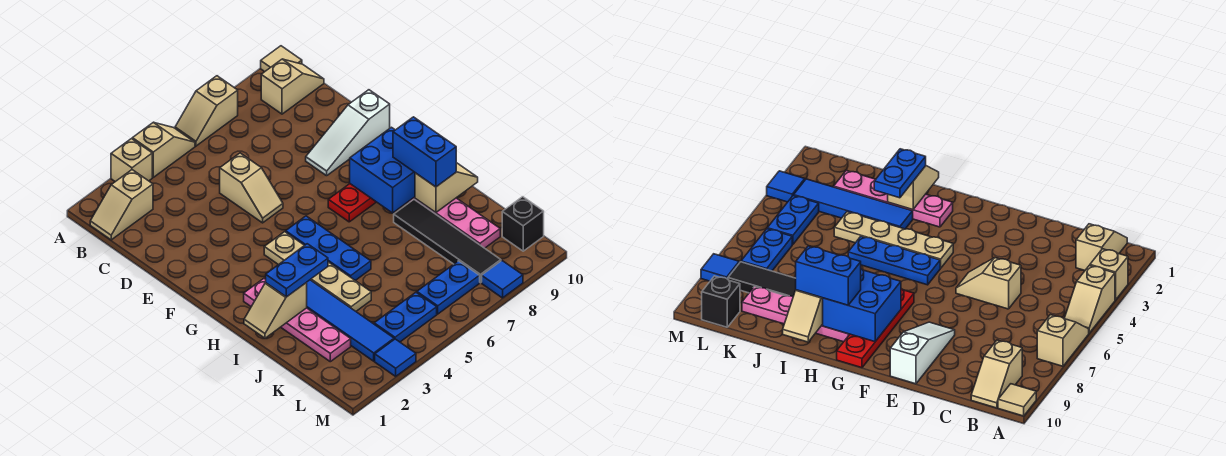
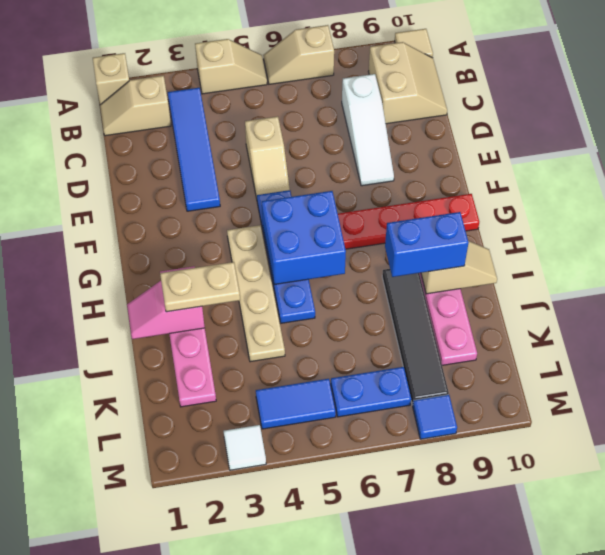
tan brick A3 level 1 -> tan brick A1 level 1
tan slope B9:B10 level 1 top 9 -> tan slope B9:C10 level 1 top 9
white slope E8:E10 level 1 top 10 -> white slope C8:E8 level 1 top C
blue plate G5:I5 level 1 -> blue plate F5:I5 level 1
blue brick G8:H9 level 2 -> blue brick G5:H6 level 2
blue brick H9:I9 level 3 -> blue brick I8:I9 level 3
tan slope I1:I2 level 2 top 2 -> pink slope I1:I2 level 2 top 2
blue plate I2:I3 level 3 -> tan plate I2:I3 level 3
blue tile I3:L3 level 1 -> blue tile B3:E3 level 1
blue plate L4:L5 level 1 -> blue tile L4:L5 level 1
black brick L10 level 1 -> none
blue tile M3 level 1 -> white tile M3 level 1

